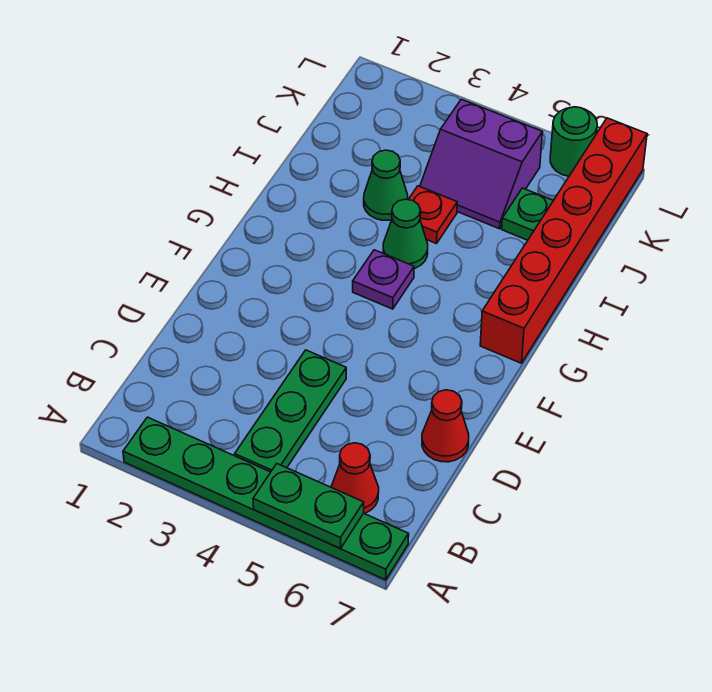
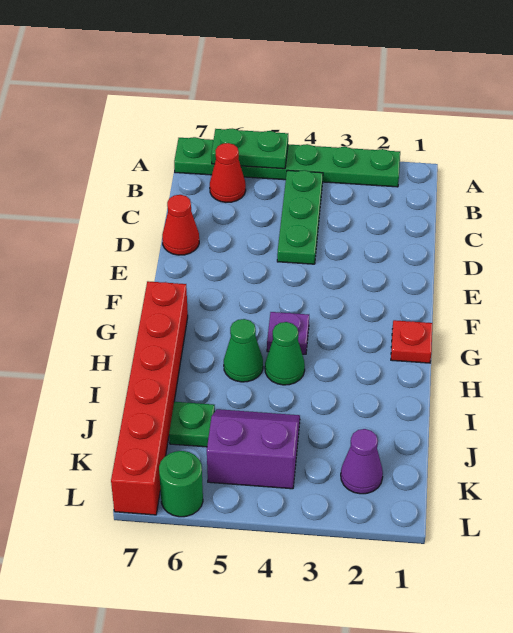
green cone I3 level 1 -> green cone H5 level 1
red plate I4 level 1 -> red plate G1 level 1
none -> purple cone K2 level 1

